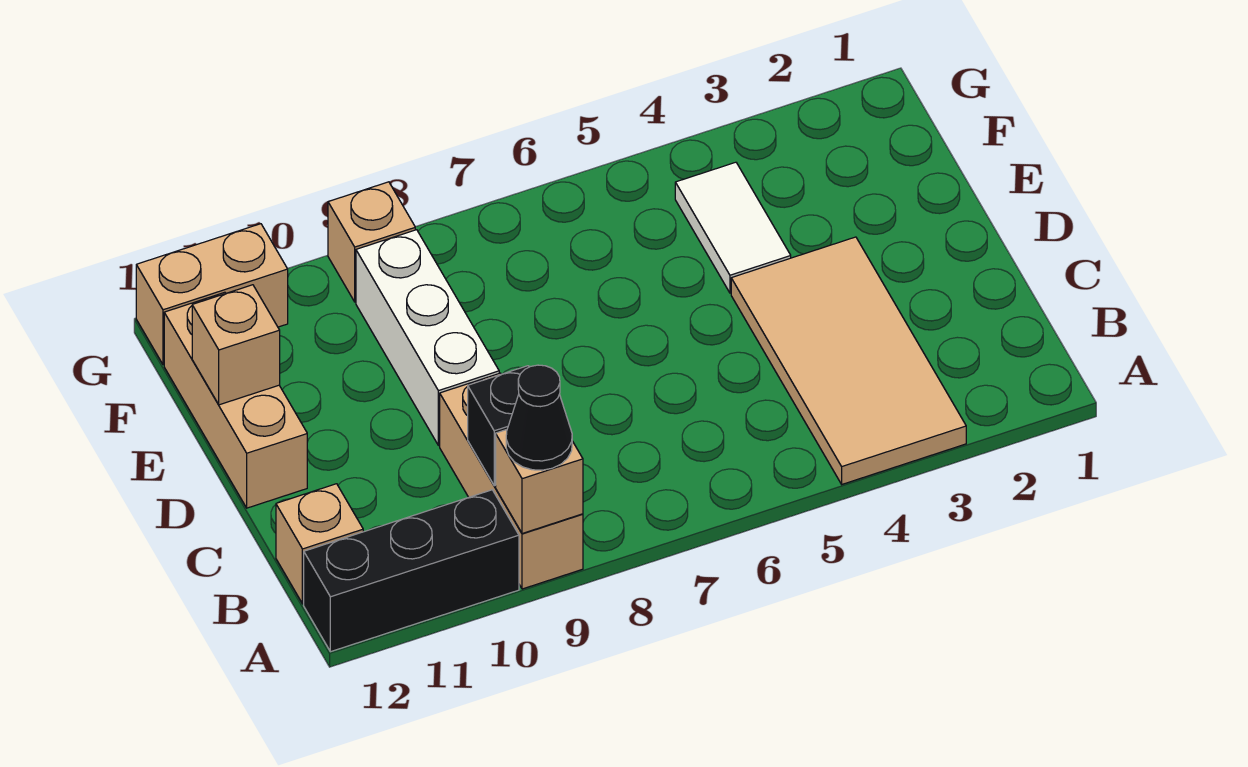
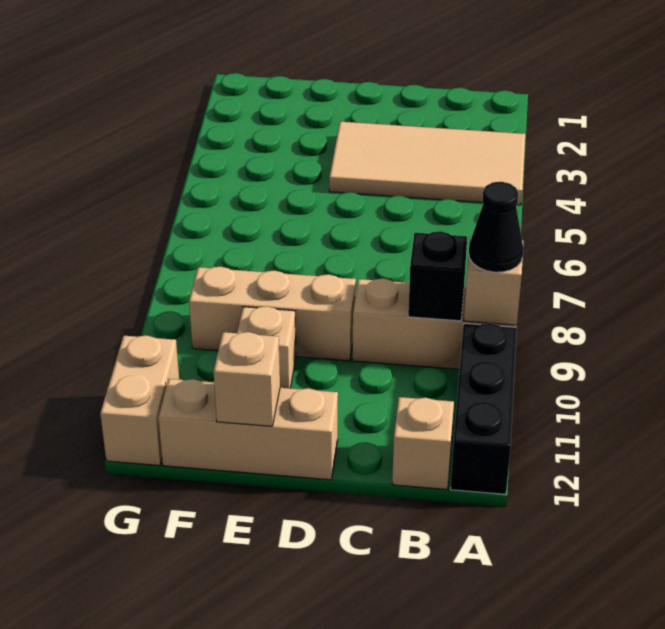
white brick D9:F9 level 1 -> tan brick D9:F9 level 1
white tile E4:F4 level 1 -> none
tan brick G9 level 1 -> tan brick E10 level 1

